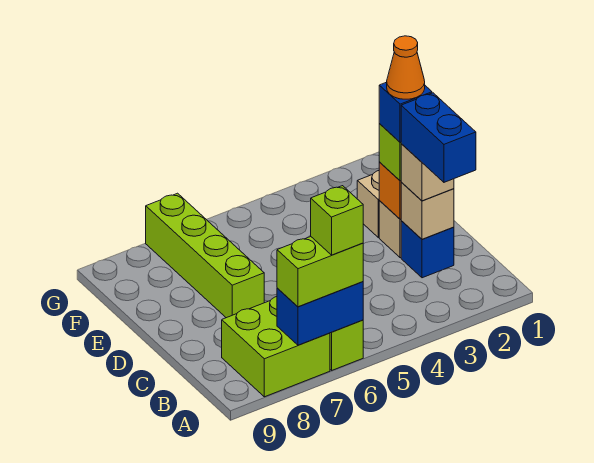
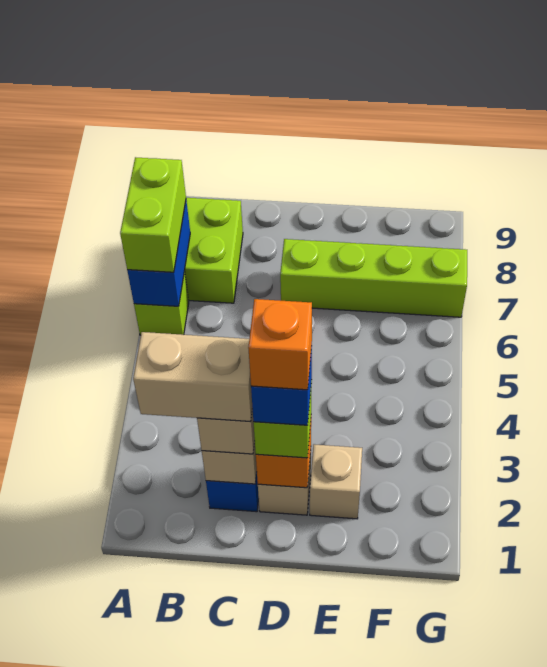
lime brick A6 level 4 -> none
blue brick B2:C2 level 4 -> tan brick B2:C2 level 4
orange cone D2 level 5 -> orange brick D2 level 5

